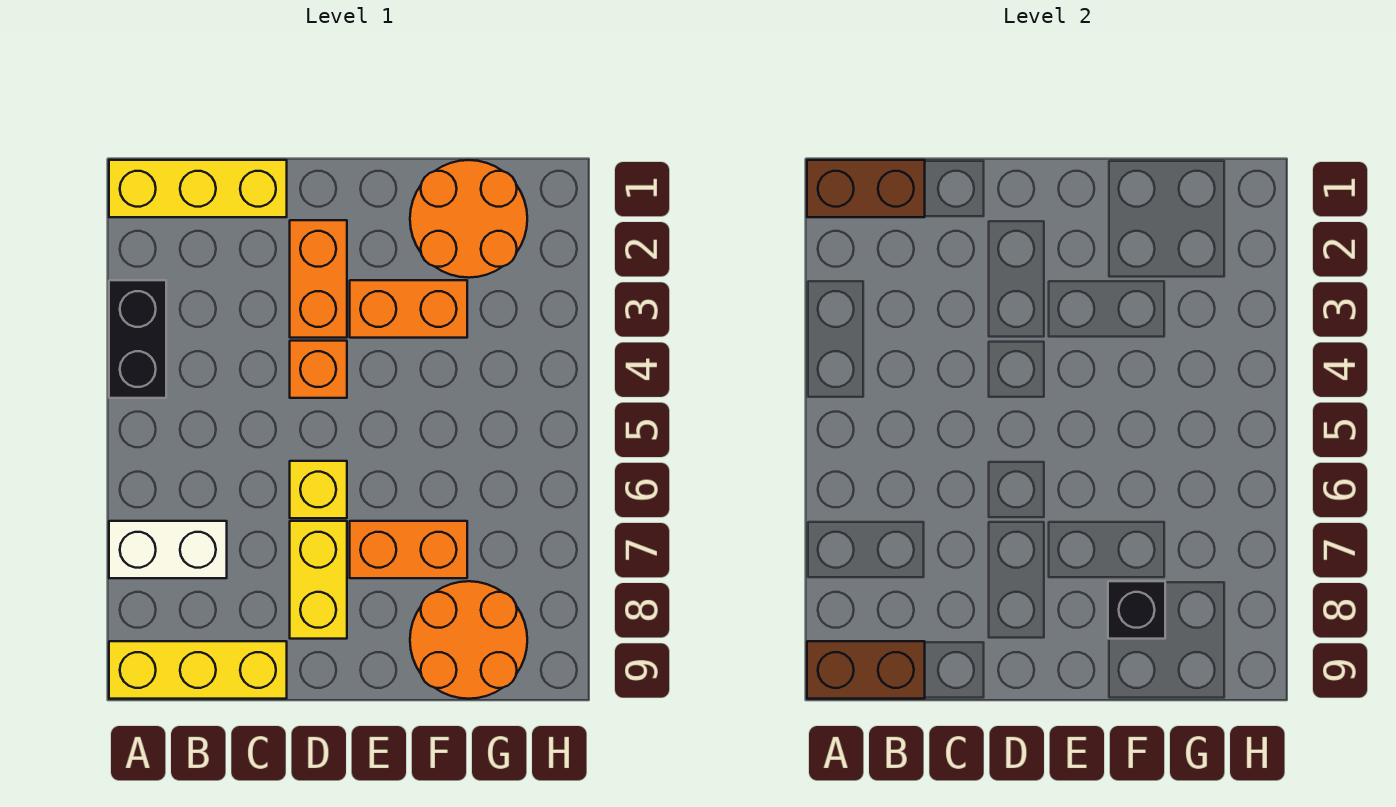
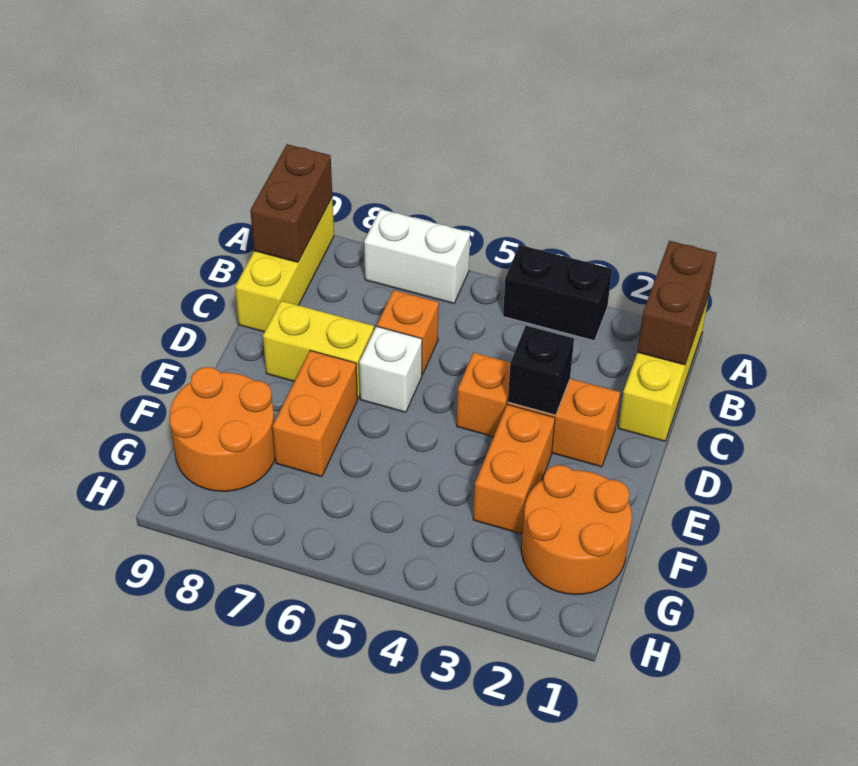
white brick A7:B7 level 1 -> white brick A6:A7 level 1
none -> orange brick C6 level 1
yellow brick D6 level 1 -> white brick D6 level 1
black brick F8 level 2 -> black brick D3 level 2

